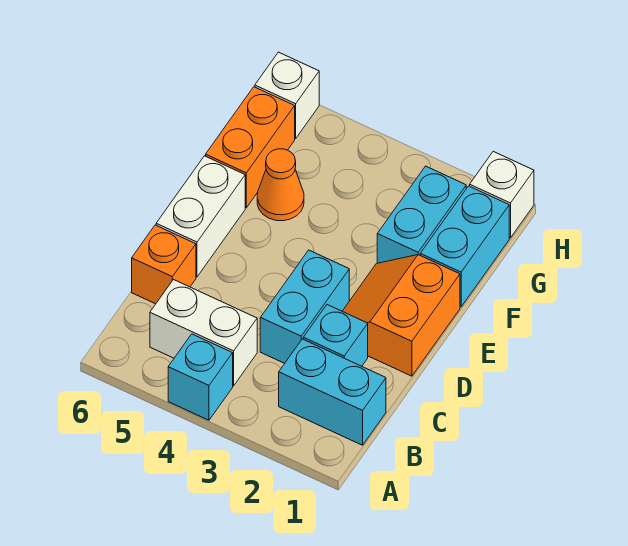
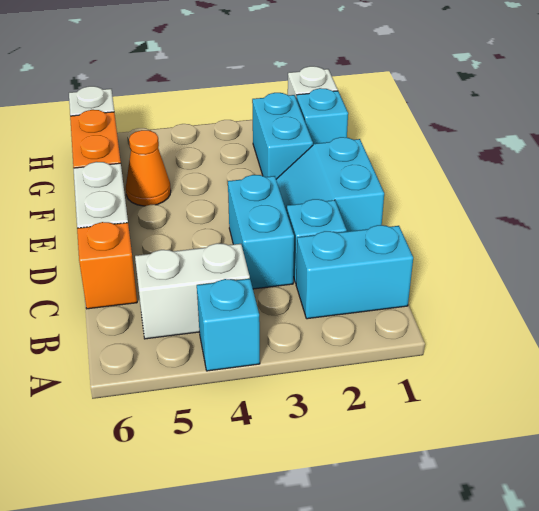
orange slope D1:E2 level 1 top 1 -> cyan slope D1:E2 level 1 top 1
cyan brick F1:G1 level 1 -> cyan brick G1 level 1

